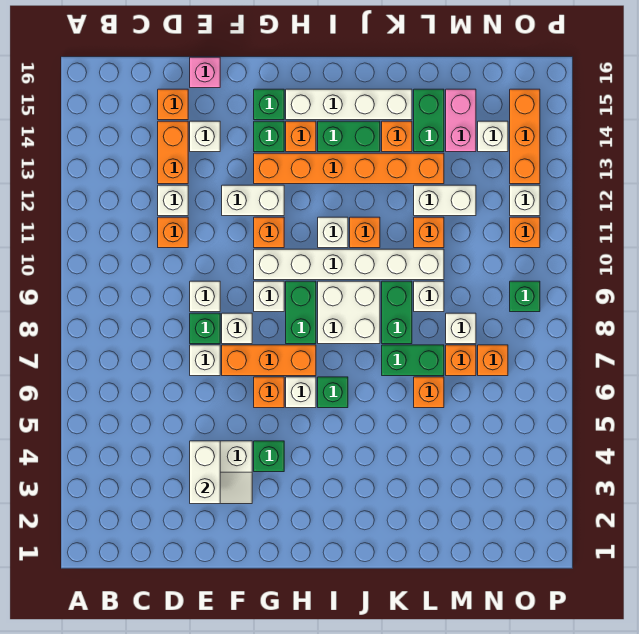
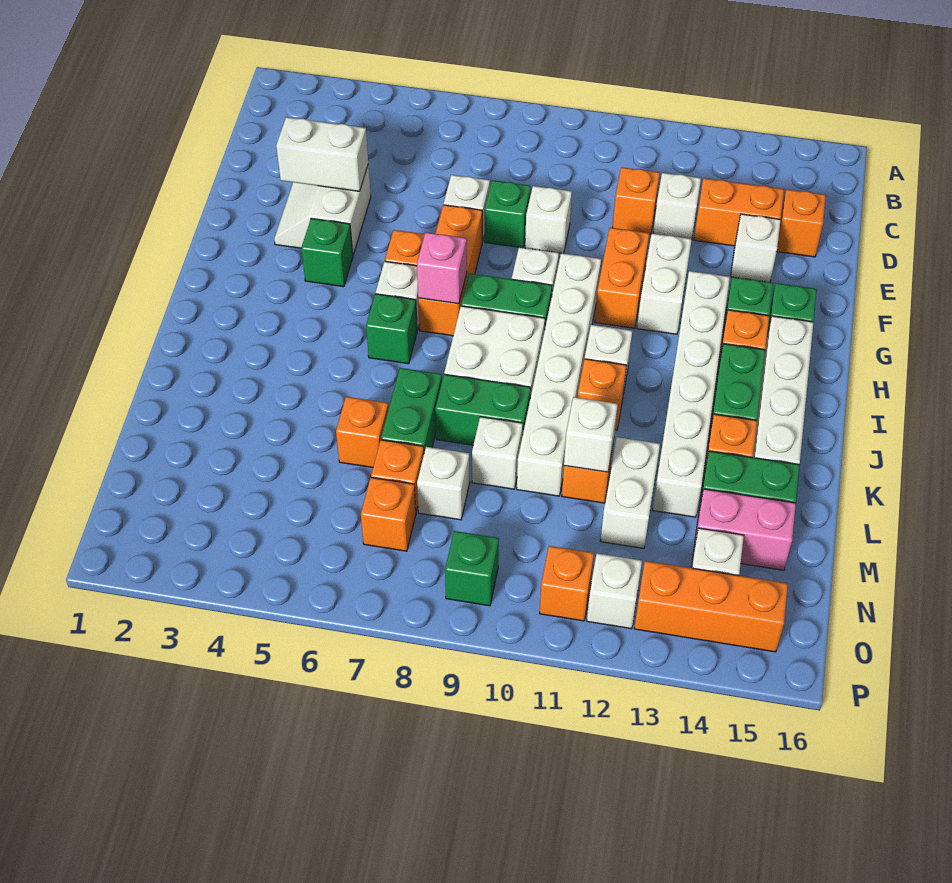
pink brick E16 level 1 -> pink brick H7 level 2
white brick F8 level 1 -> white brick L11 level 2
orange brick G11 level 1 -> orange brick F11:G11 level 1
orange brick G13:L13 level 1 -> white brick G13:L13 level 1

